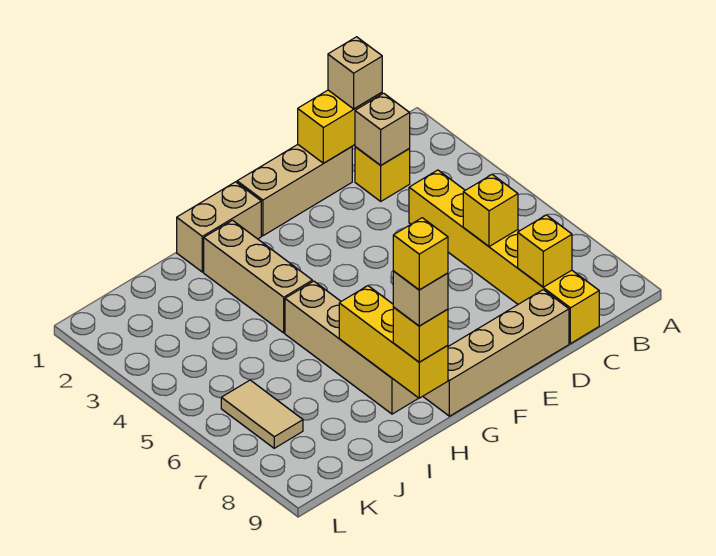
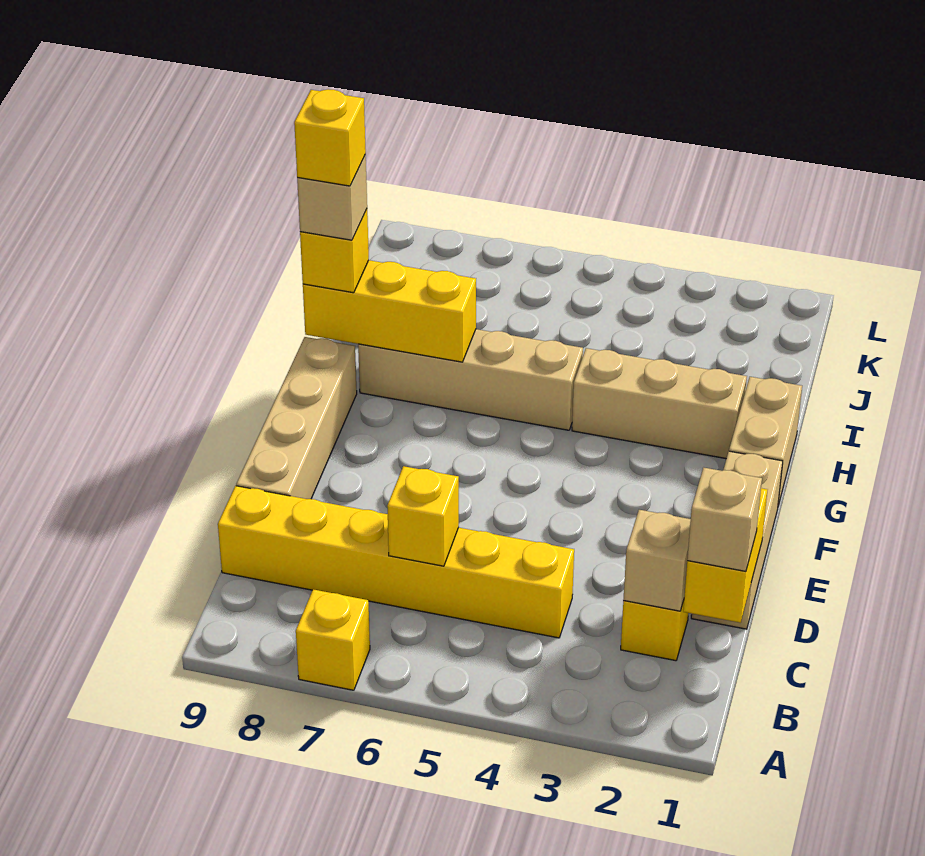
yellow brick C8 level 2 -> yellow brick A7 level 1
tan tile K6:K7 level 1 -> none

